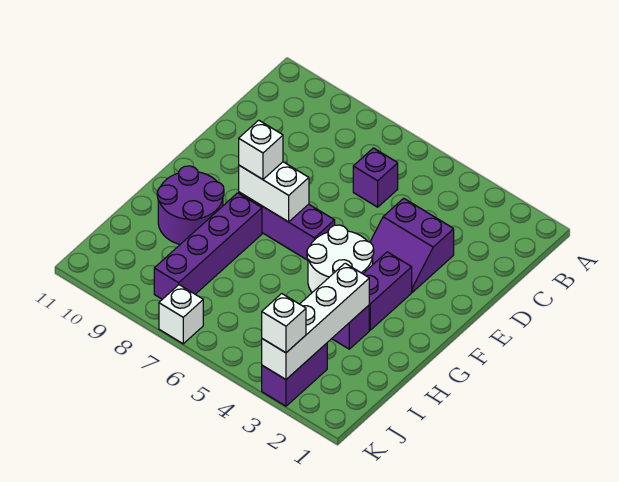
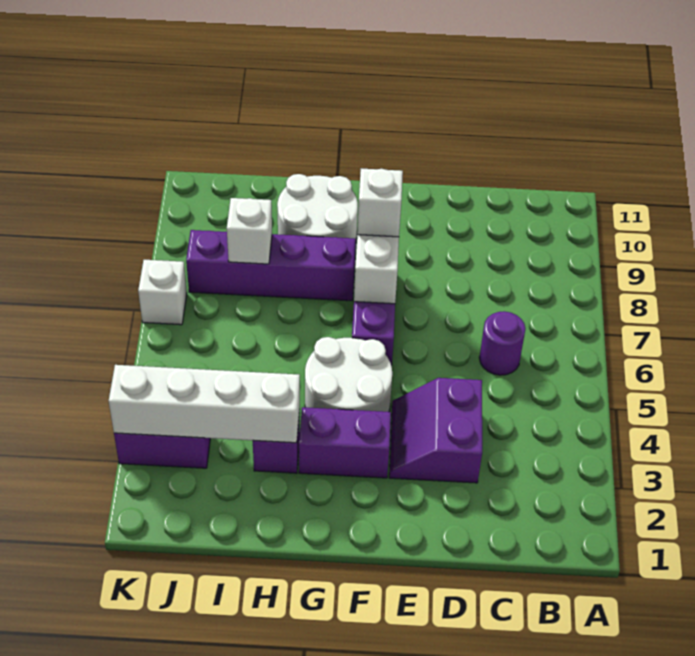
purple brick C6 level 1 -> purple round brick C6 level 1
purple round brick G9:H10 level 1 -> white round brick G9:H10 level 1
white brick K3 level 3 -> white brick I8 level 2

